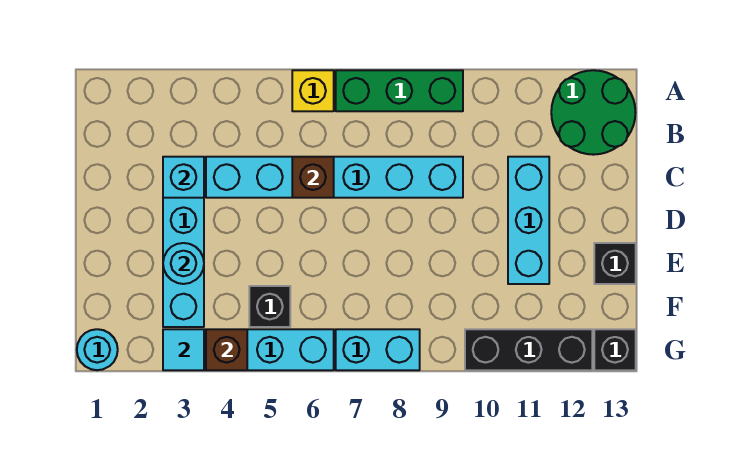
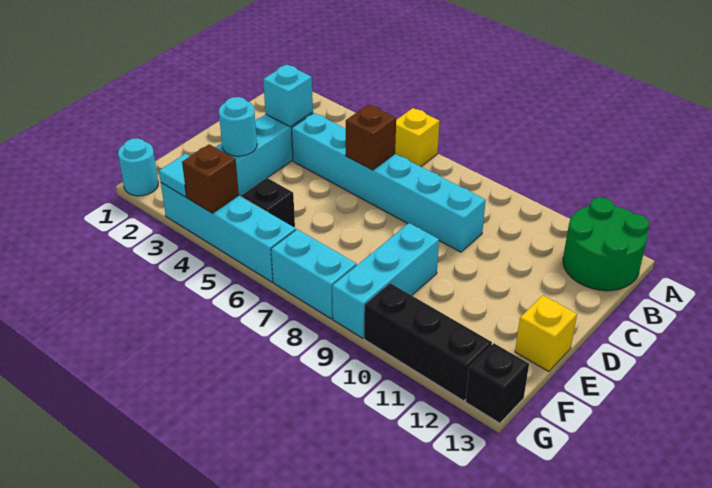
green brick A7:A9 level 1 -> none
cyan brick C11:E11 level 1 -> cyan brick E9:G9 level 1
black brick E13 level 1 -> yellow brick E13 level 1

